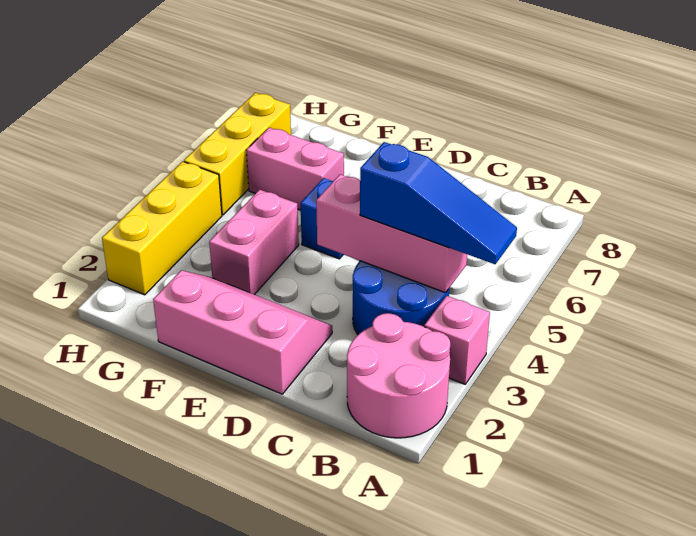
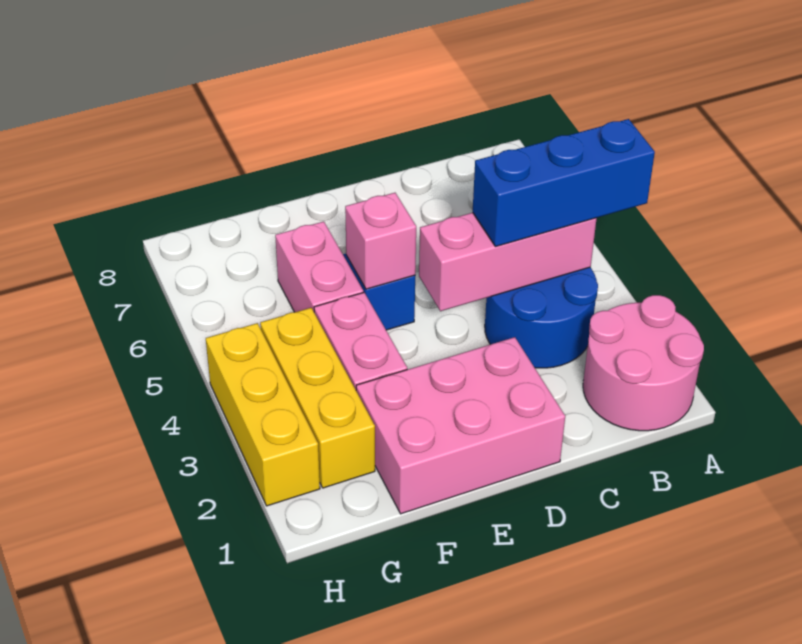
pink brick A3 level 1 -> pink brick E5 level 2
blue slope A4:C4 level 3 top C -> blue brick A4:C4 level 3
pink slope D1:F2 level 1 top 1 -> pink brick D1:F2 level 1
pink brick F6:G6 level 1 -> pink brick F5:F6 level 1
yellow brick H5:H7 level 1 -> yellow brick G2:G4 level 1

